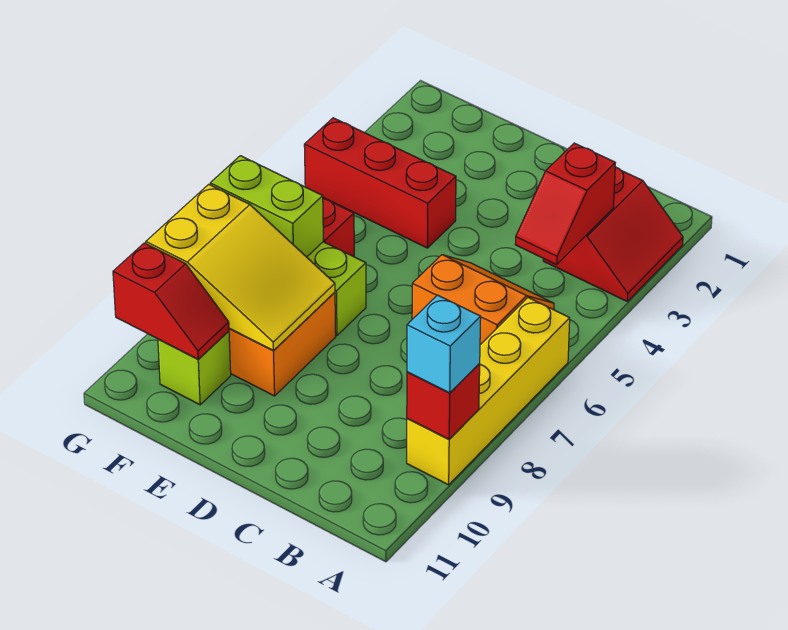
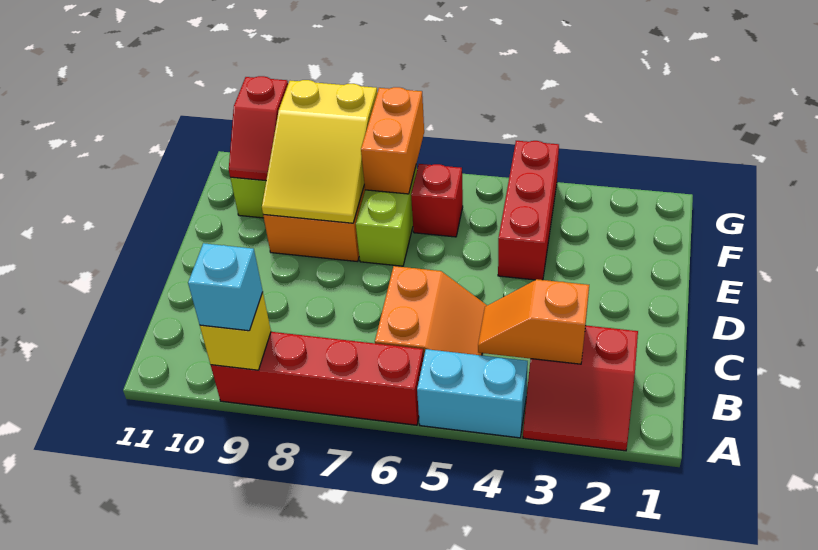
none -> cyan brick A4:A5 level 1
yellow brick A6:A9 level 1 -> red brick A6:A9 level 1
red brick A9 level 2 -> yellow brick A9 level 2
red slope B3:B4 level 2 top 3 -> orange slope B3:B4 level 2 top 3
lime brick F7:G7 level 2 -> orange brick F7:G7 level 2

